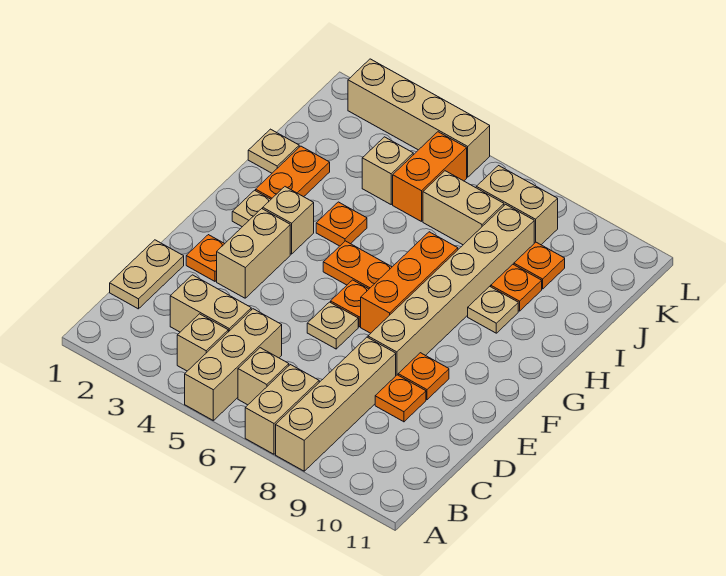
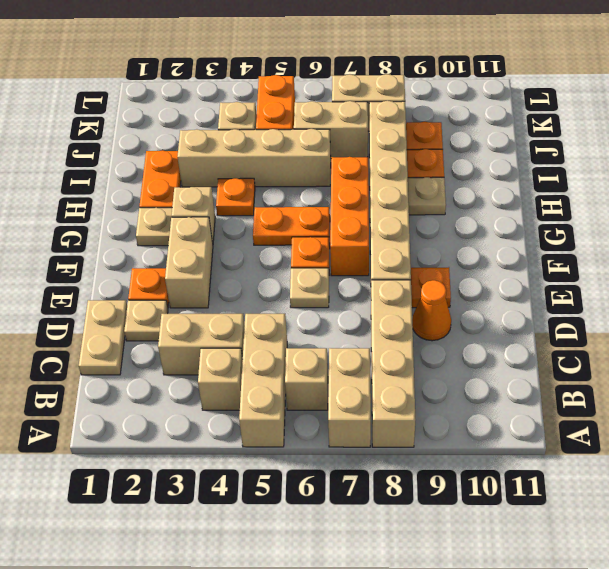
orange plate D9 level 1 -> orange cone D9 level 1
tan plate I1 level 1 -> tan plate D2 level 1
tan brick L2:L5 level 1 -> tan brick I3:I6 level 1

